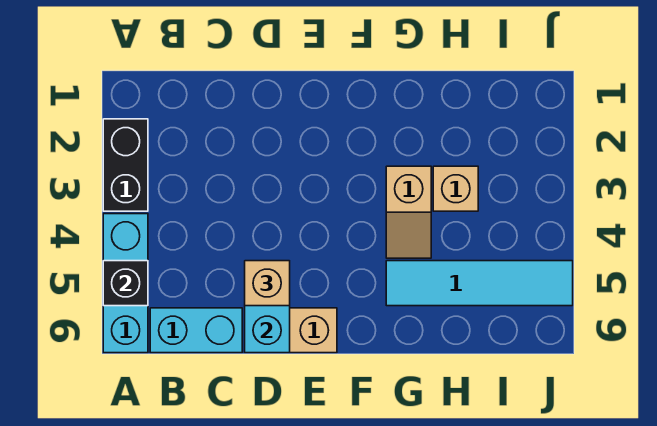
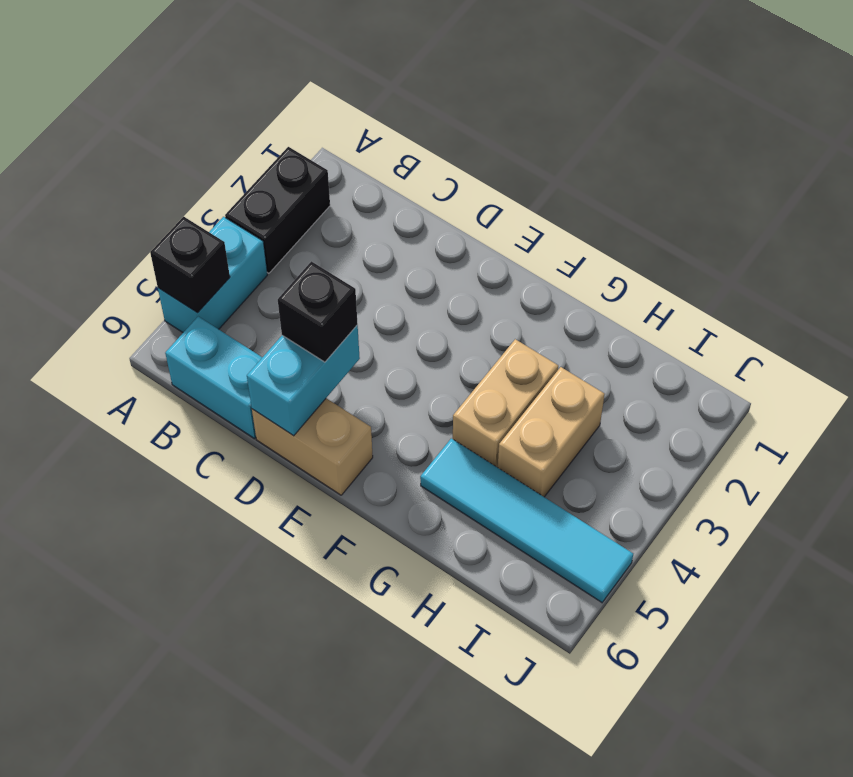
cyan brick A4:A6 level 1 -> cyan brick A4:A5 level 1
tan brick D5 level 3 -> black brick D5 level 3
tan slope G3:G4 level 1 top 3 -> tan brick G3:G4 level 1
tan brick H3 level 1 -> tan brick H3:H4 level 1

